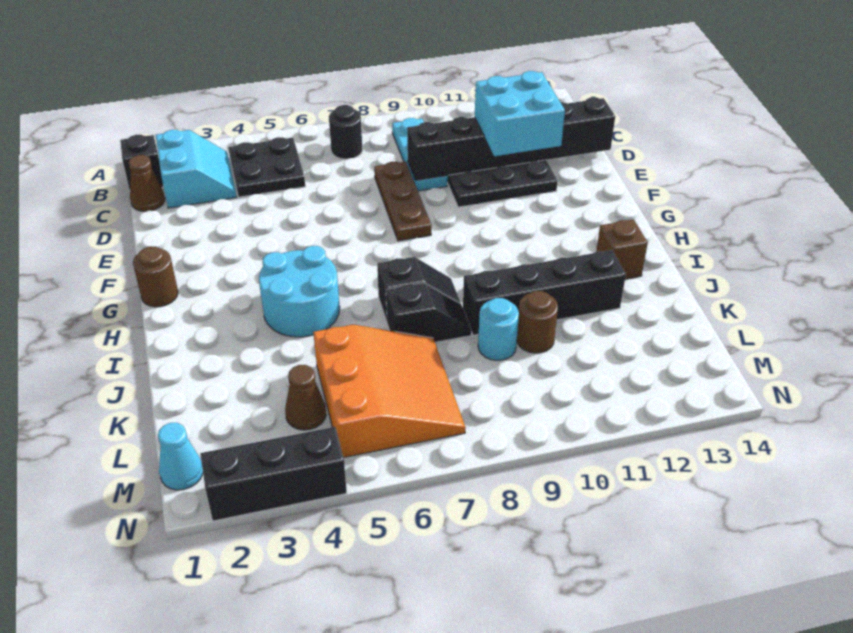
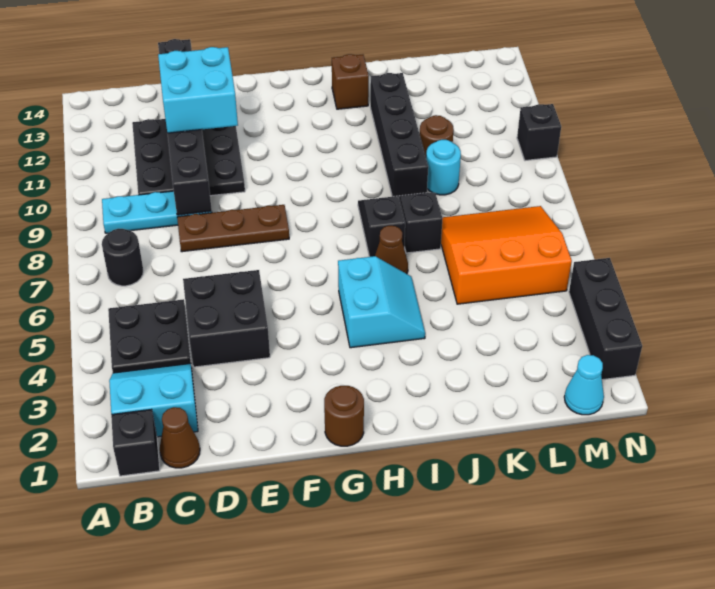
none -> black brick D4:E5 level 1
cyan round brick H4:I5 level 1 -> cyan slope H4:I5 level 1 top H
brown cone L4 level 1 -> brown cone I6 level 1
none -> black brick N10 level 1

